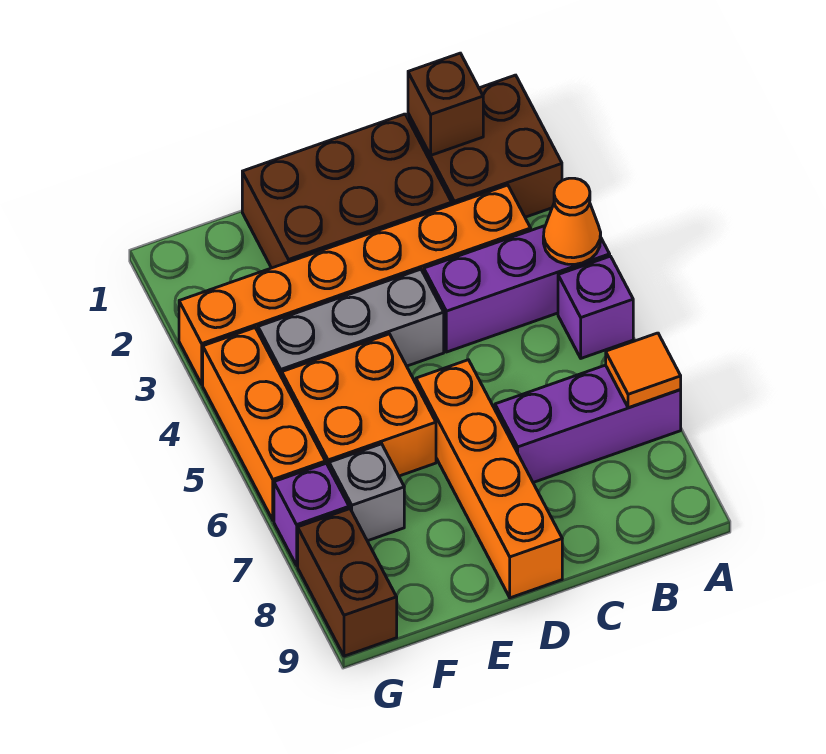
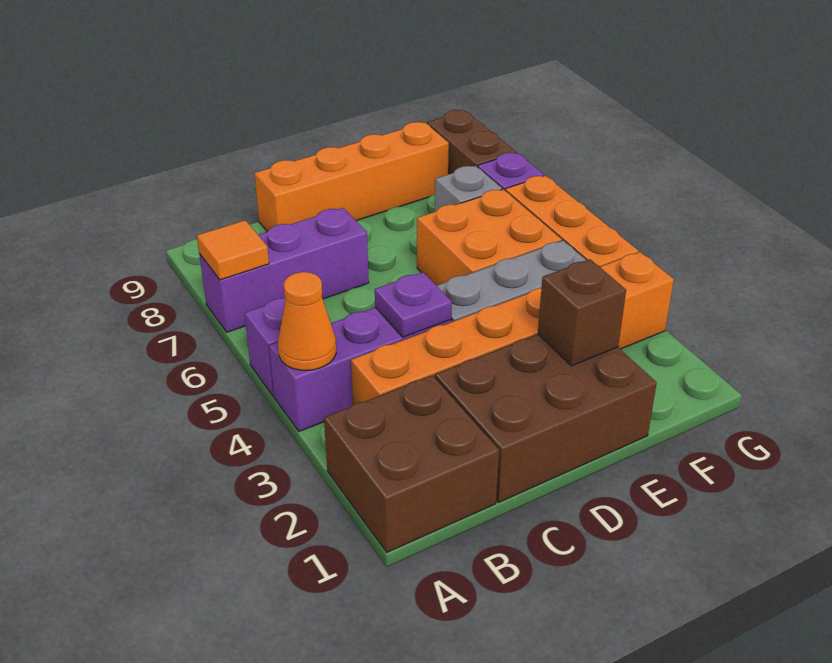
brown brick B1 level 2 -> brown brick E2 level 2
none -> purple plate C4 level 2
orange brick D6:D9 level 1 -> orange brick C9:F9 level 1

